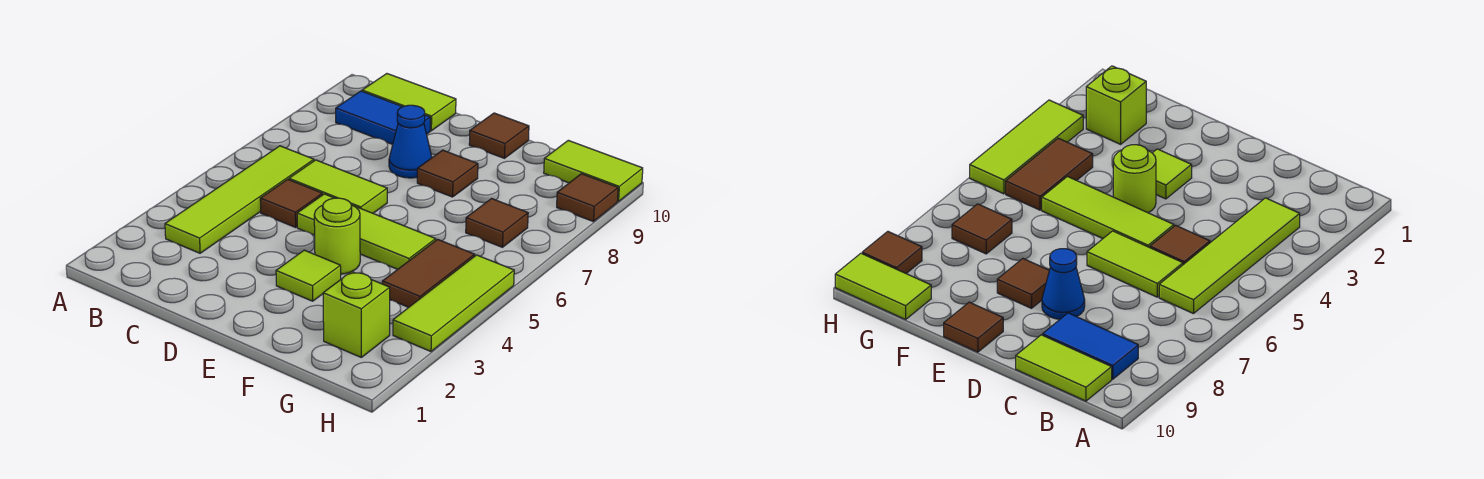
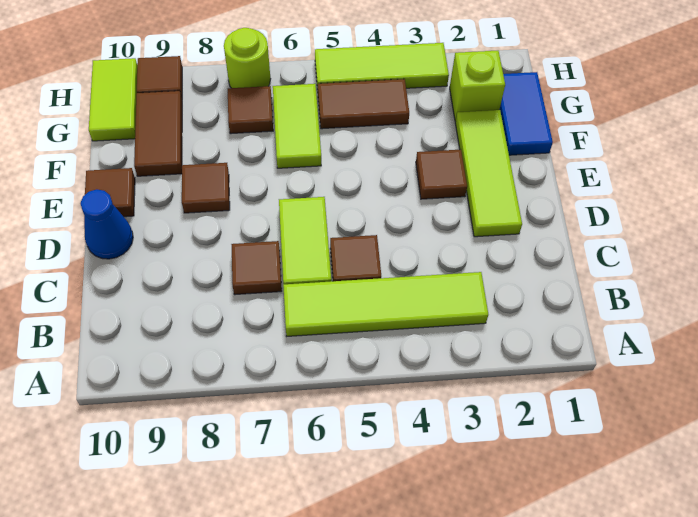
blue tile B9:C9 level 1 -> blue tile F1:G1 level 1
lime tile B10:C10 level 1 -> lime tile F6:G6 level 1
none -> brown tile C7 level 1
lime tile D5:F5 level 1 -> lime tile D2:F2 level 1
blue cone D8 level 1 -> blue cone D10 level 1
lime tile E3 level 1 -> brown tile E3 level 1
lime round brick E4 level 1 -> lime round brick H7 level 1
none -> brown tile F9:G9 level 1

